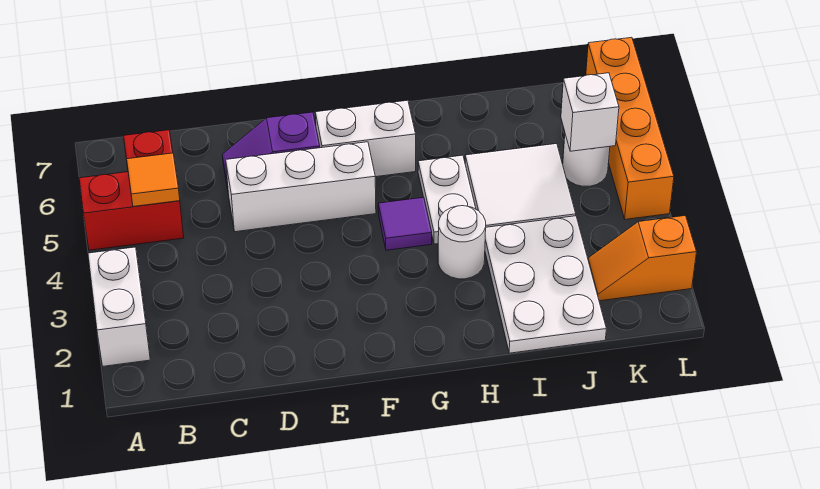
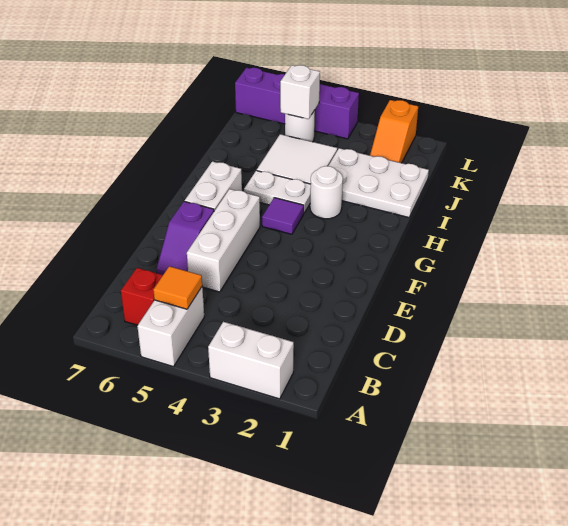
red brick A5:B5 level 1 -> white brick A5:B5 level 1
orange brick L4:L7 level 1 -> purple brick L4:L7 level 1

